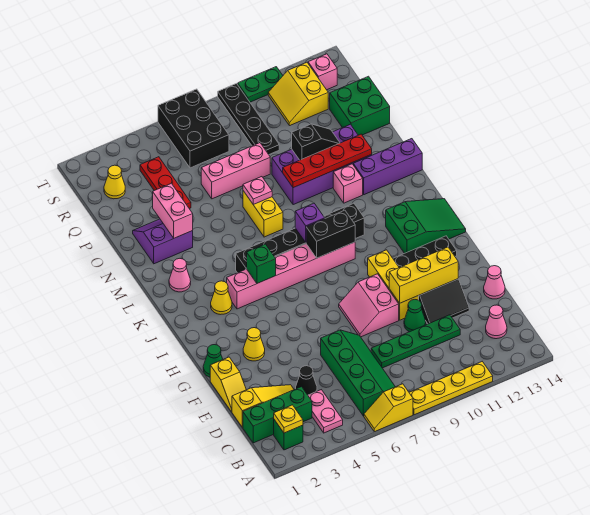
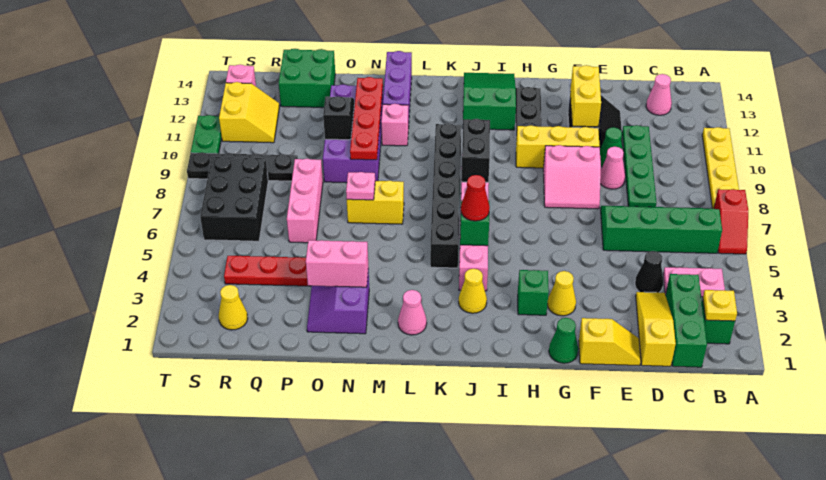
yellow slope A6:A7 level 1 top 7 -> red slope A6:A7 level 1 top 7
pink cone E14 level 1 -> pink cone E9 level 1
yellow brick F10:F12 level 2 -> yellow brick F11:F12 level 2
none -> green brick H3 level 1
none -> red cone J5 level 3
purple brick K8 level 2 -> none
black brick R6:T7 level 1 -> black brick R6:S8 level 1
yellow slope R11:S12 level 1 top 12 -> yellow slope R11:S12 level 1 top S

